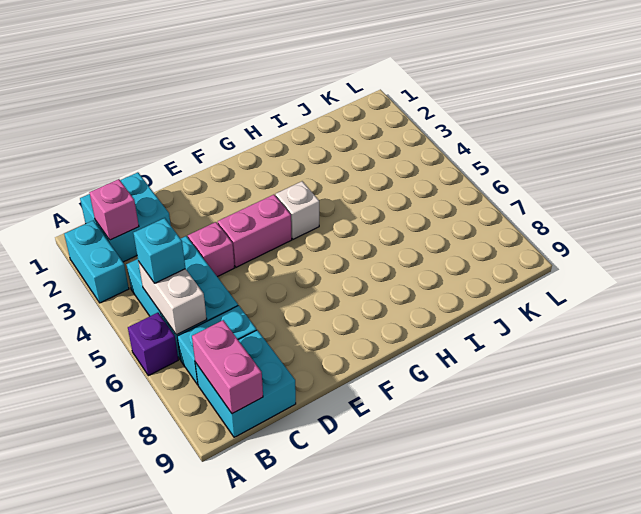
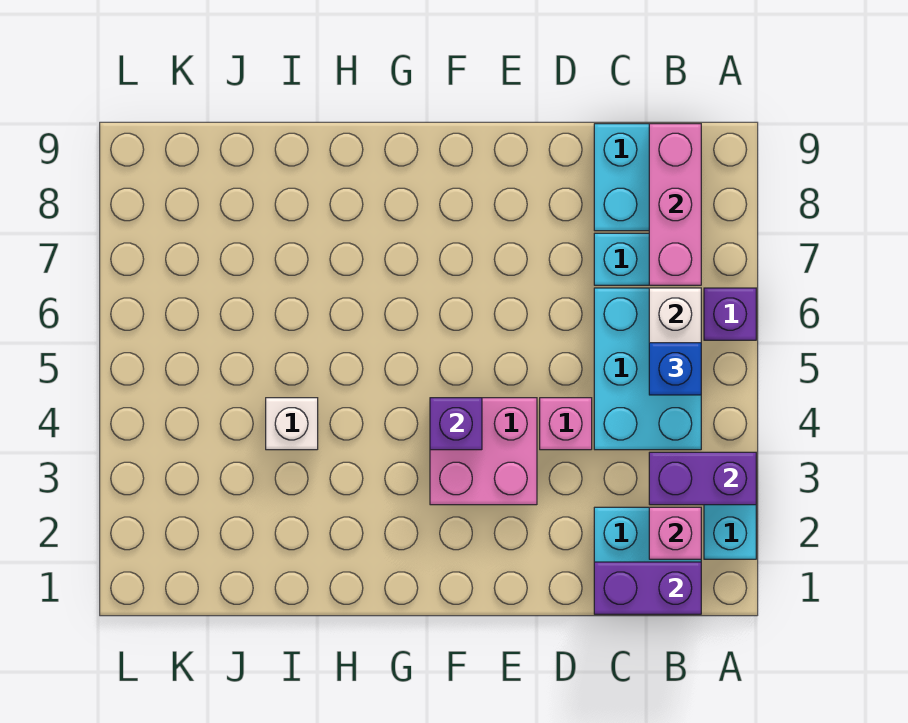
none -> purple brick A3:B3 level 2
none -> purple brick B1:C1 level 2
cyan brick B5 level 3 -> blue brick B5 level 3
pink brick B8:B9 level 2 -> pink brick B7:B9 level 2
pink brick E4:F4 level 1 -> pink brick E3:F4 level 1
none -> purple brick F4 level 2
white brick G4 level 1 -> white brick I4 level 1

